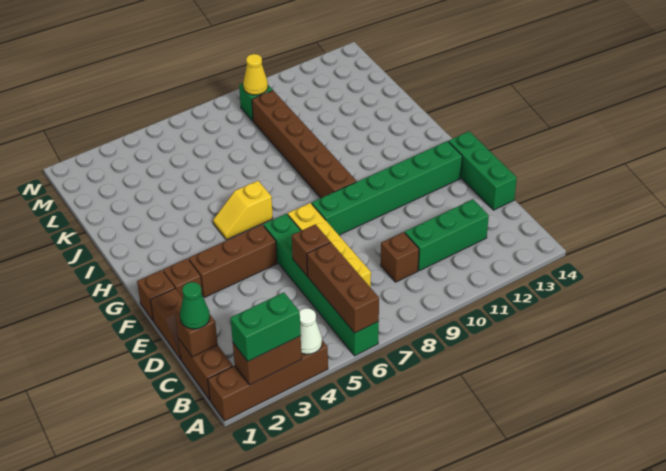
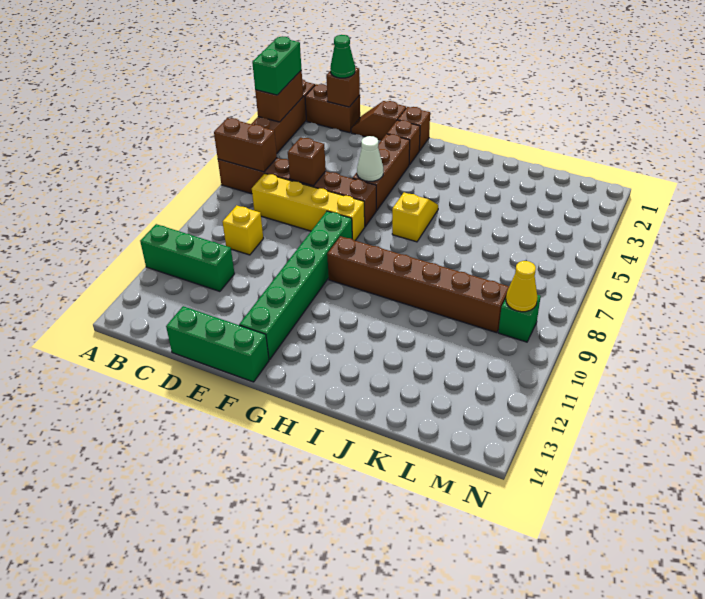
white cone A4 level 2 -> white cone F5 level 2
green brick A6:F6 level 1 -> brown brick A6:F6 level 1
brown brick A6:C6 level 2 -> brown brick A6:B6 level 2
brown brick C9 level 1 -> yellow brick C9 level 1
green brick C10:C12 level 1 -> green brick A11:C11 level 1

